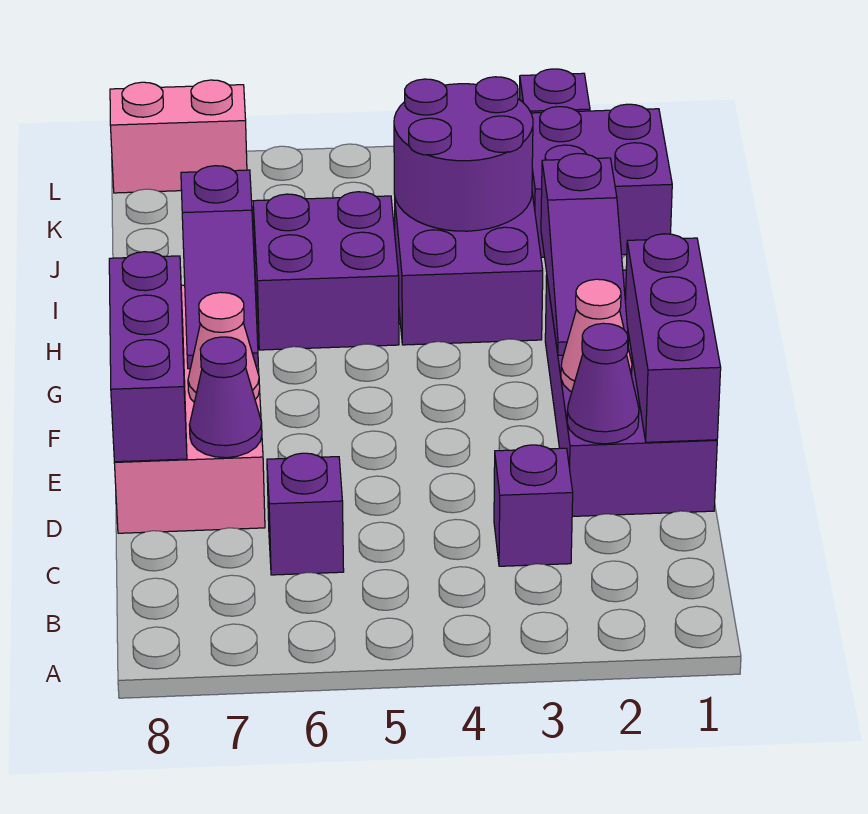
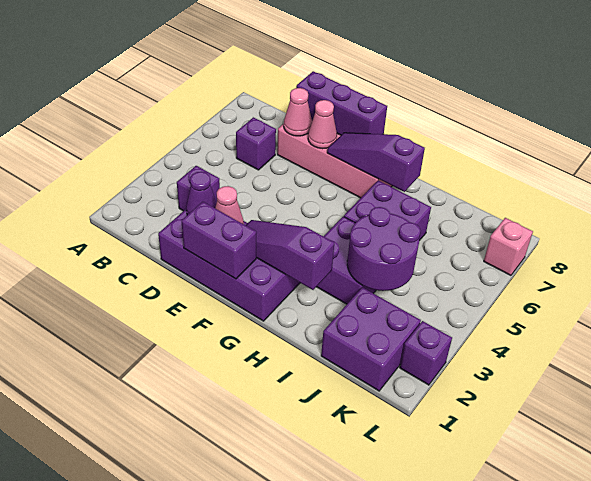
purple brick D1:F1 level 2 -> purple brick E1:F1 level 2
purple cone D7 level 2 -> pink cone D7 level 2
pink brick L7:L8 level 1 -> pink brick L7 level 1

